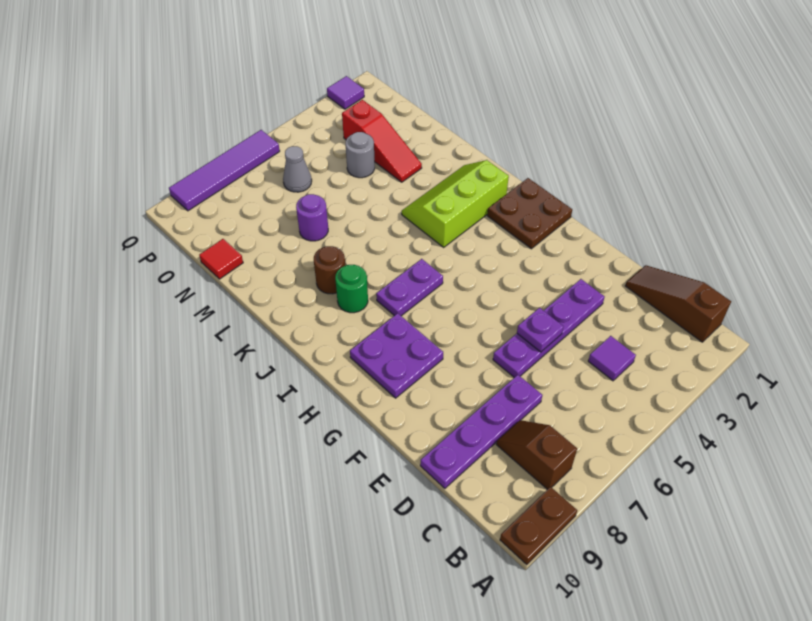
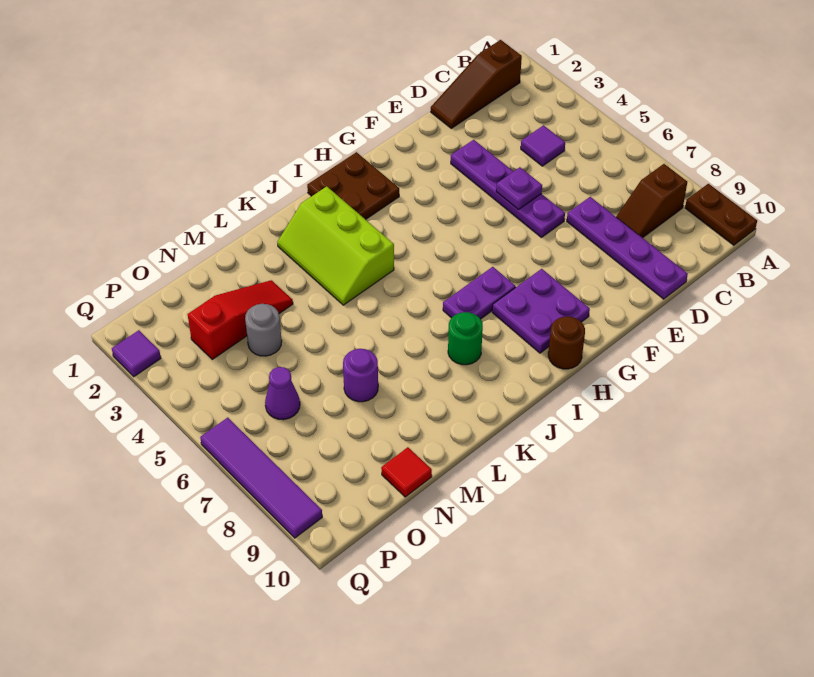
purple plate I6:I7 level 1 -> purple plate H7:I7 level 1
brown round brick K8 level 1 -> brown round brick H10 level 1
grey cone O6 level 1 -> purple cone O6 level 1

